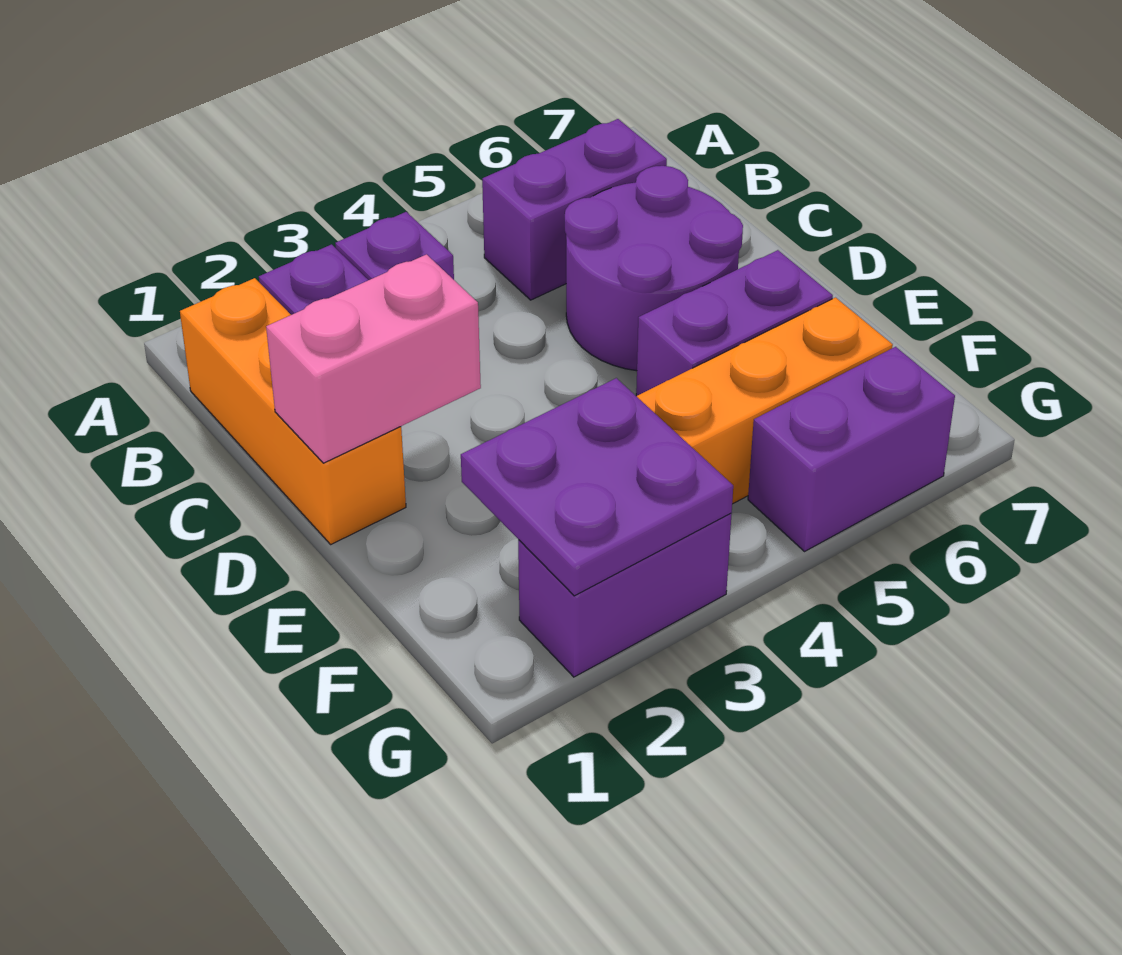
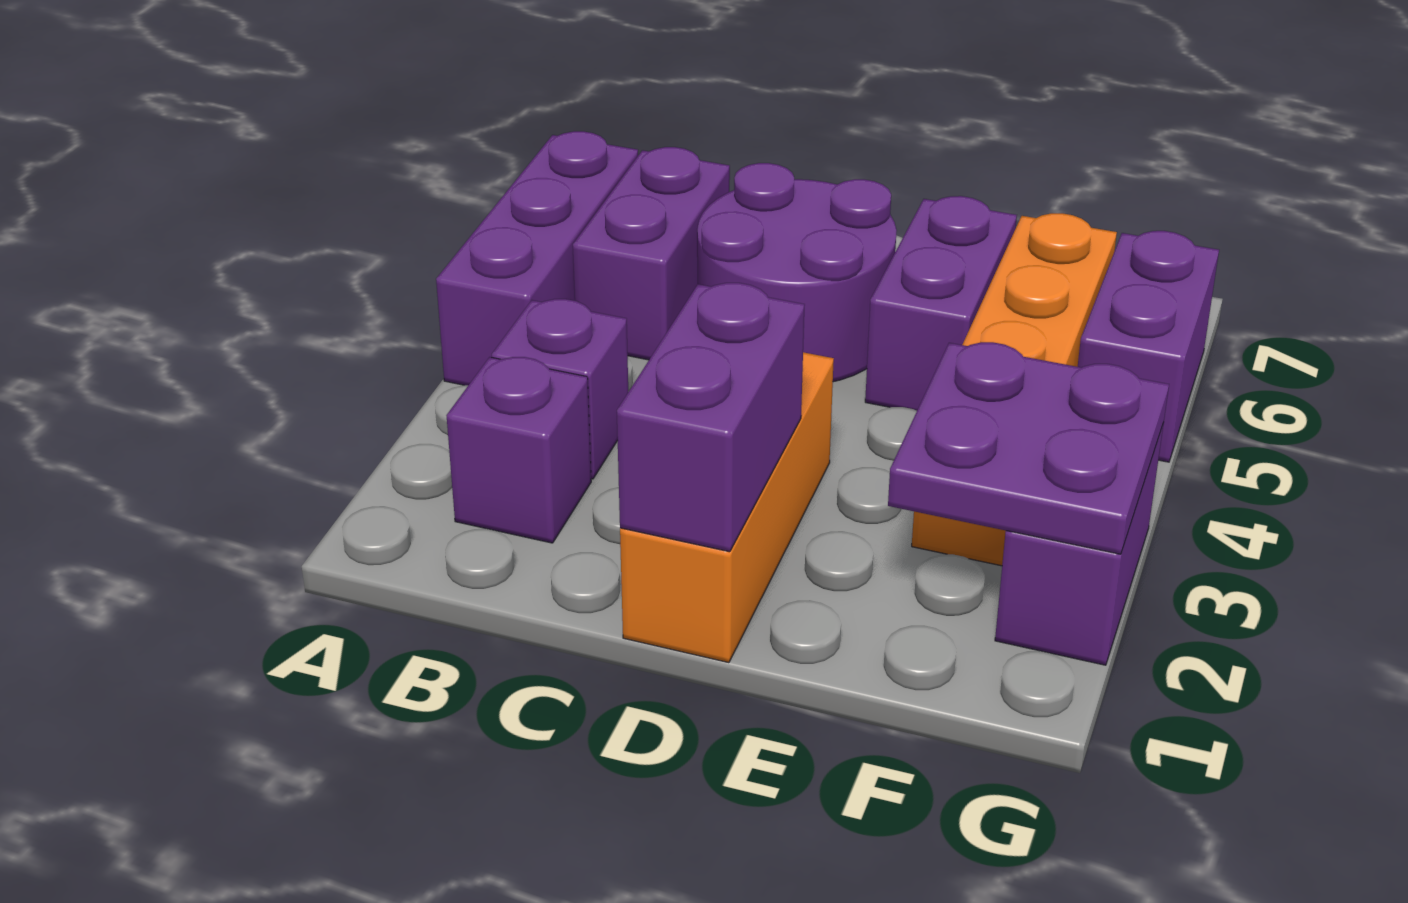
none -> purple brick A4:A6 level 1
orange brick B1:D1 level 1 -> orange brick D1:D3 level 1
pink brick D1:D2 level 2 -> purple brick D1:D2 level 2

